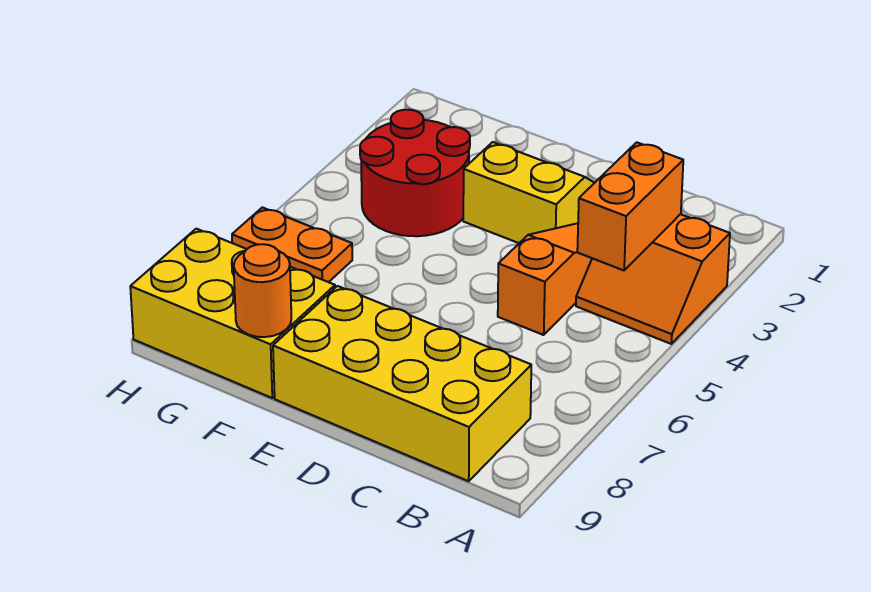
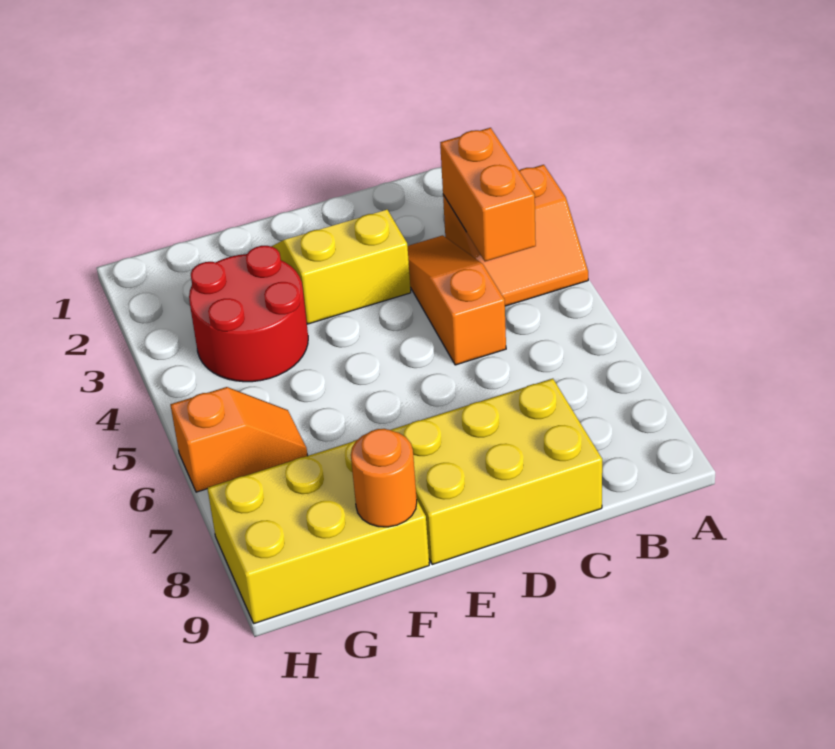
yellow brick B8:E9 level 1 -> yellow brick C8:E9 level 1
orange plate G6:H6 level 1 -> orange slope G6:H6 level 1 top H

